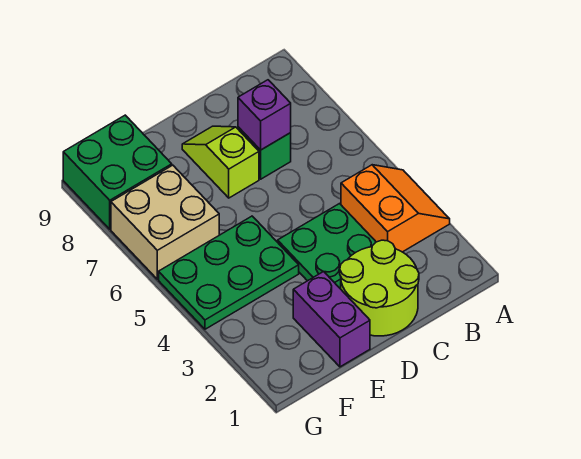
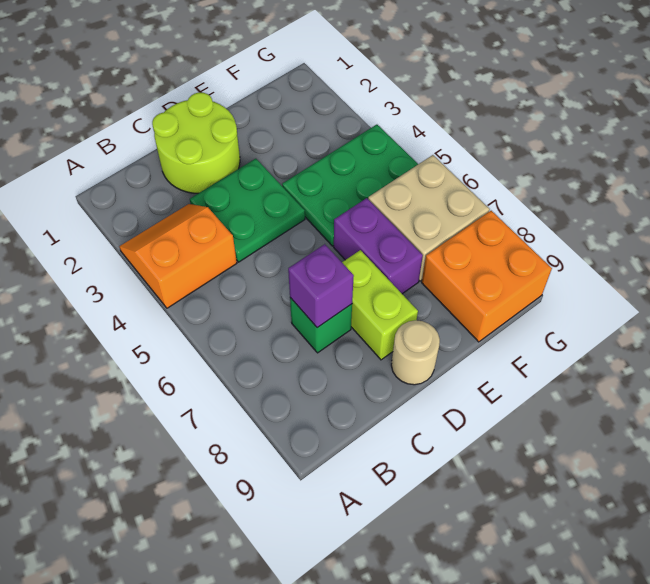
orange slope A3:B4 level 1 top B -> orange slope A3:B4 level 1 top 4
lime slope D7:D8 level 1 top 7 -> lime brick D7:D8 level 1
none -> tan round brick D9 level 1
purple brick E1:E2 level 1 -> purple brick E6:E7 level 1
green brick F8:G9 level 1 -> orange brick F8:G9 level 1

